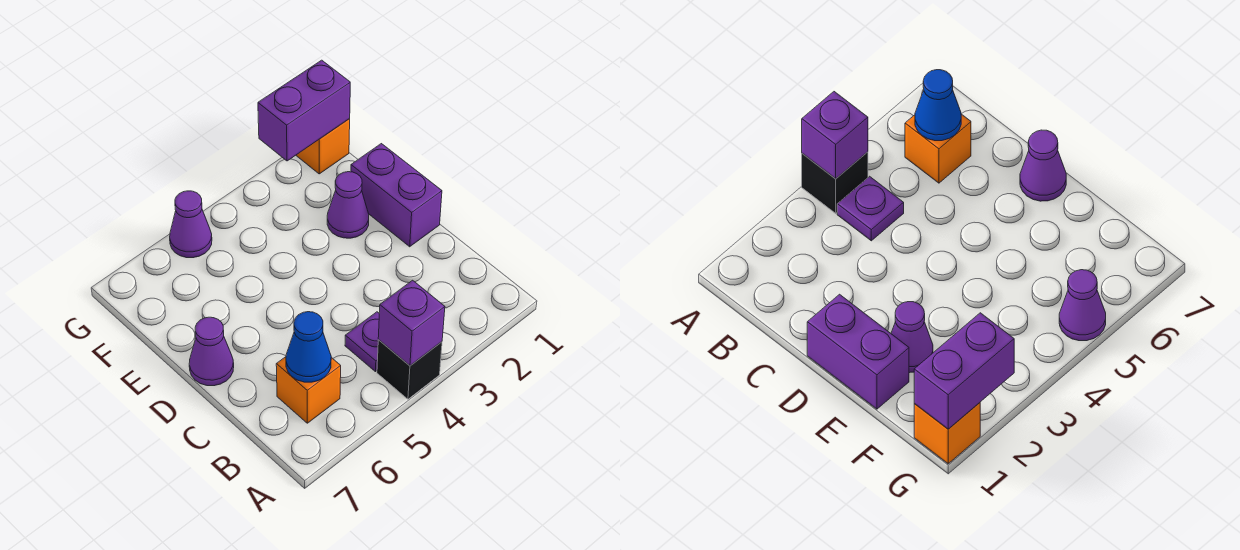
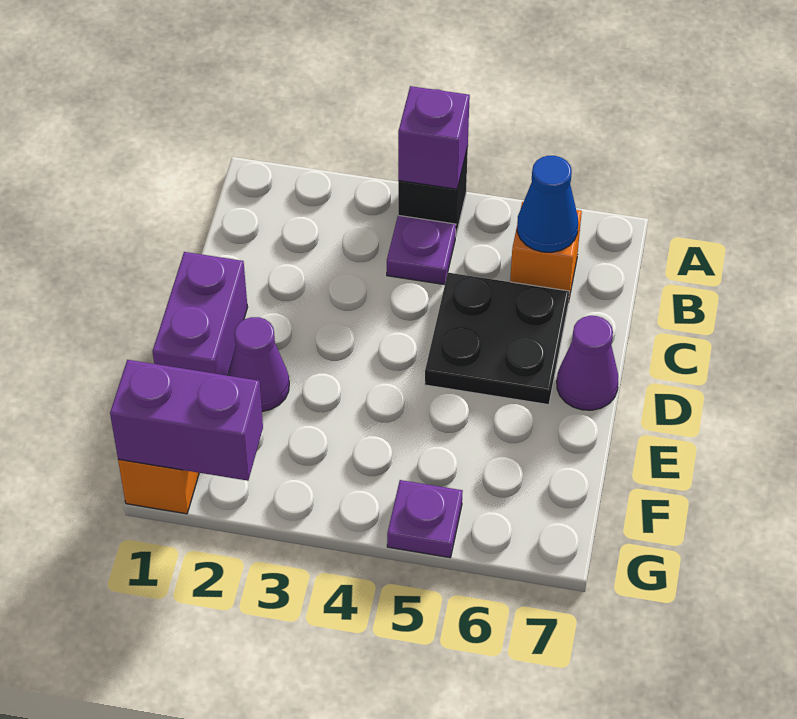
none -> black plate C5:D6 level 1
purple cone G5 level 1 -> purple plate G5 level 1

